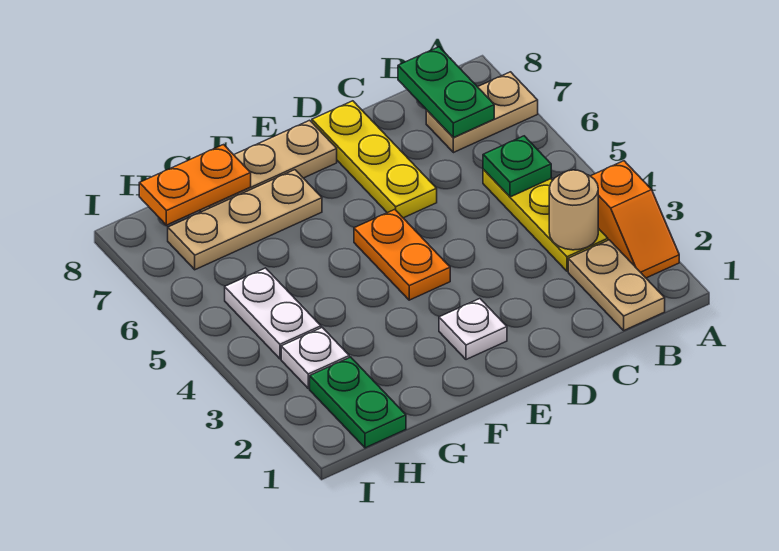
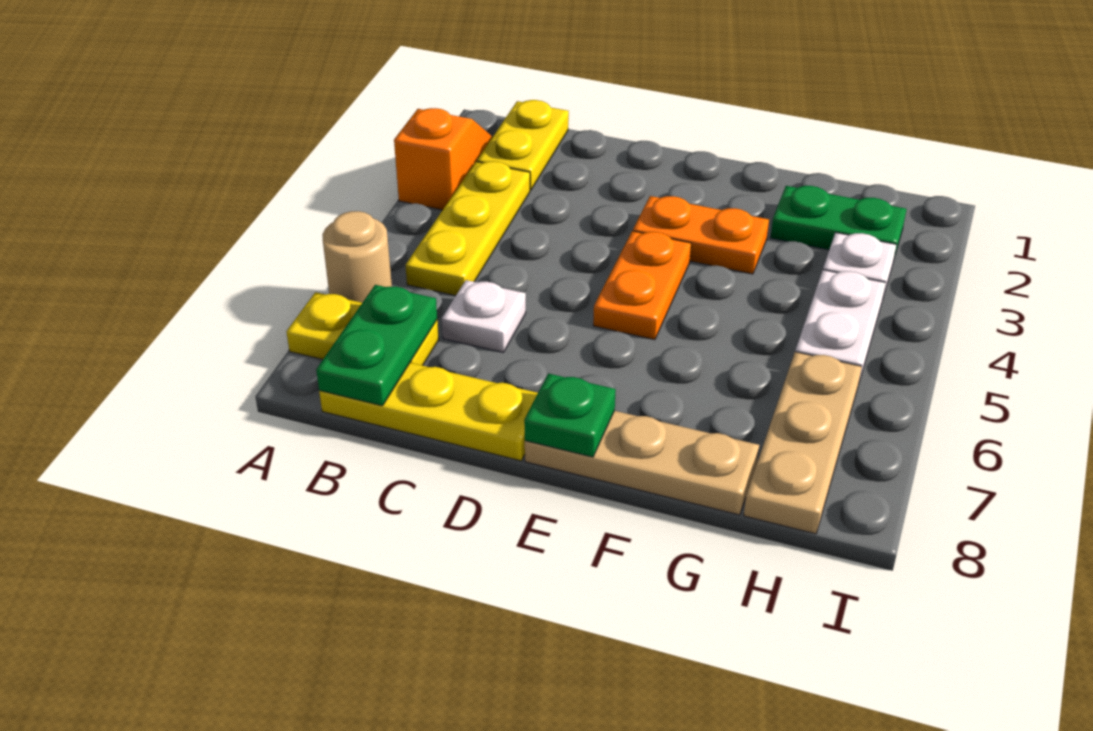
tan plate A7:B7 level 1 -> yellow plate A7:B7 level 1
tan plate B1:B2 level 1 -> yellow plate B1:B2 level 1
tan round brick B3 level 2 -> tan round brick A6 level 1
green plate B5 level 2 -> green plate E8 level 2
yellow plate D6:D8 level 1 -> yellow plate B8:D8 level 1
white plate E2 level 1 -> white plate C6 level 1
tan plate F7:H7 level 1 -> tan plate H6:H8 level 1
orange plate G8:H8 level 2 -> orange plate E3:F3 level 1
green plate H1:H2 level 1 -> green plate G2:H2 level 1

